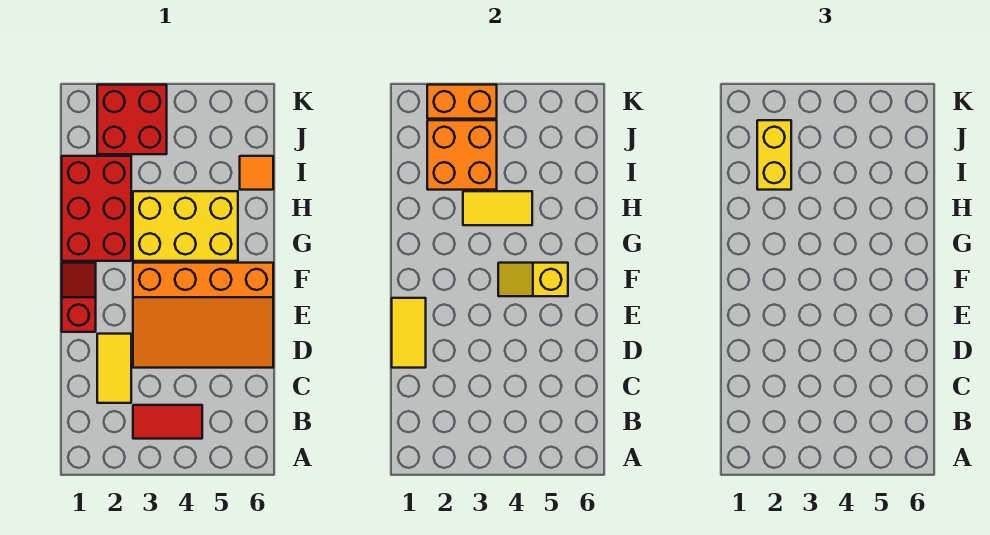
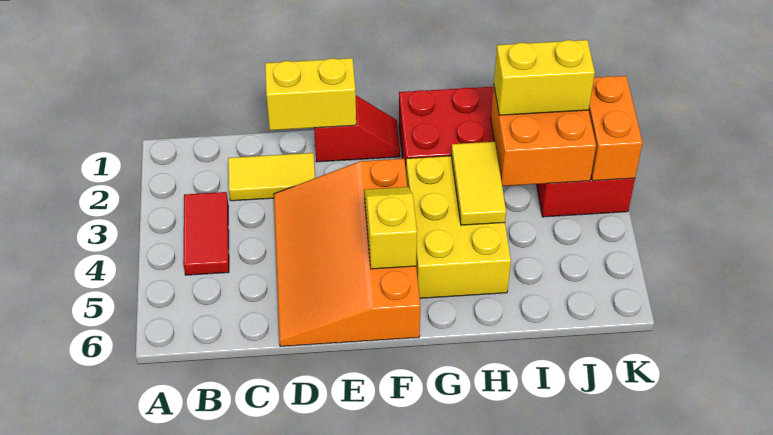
yellow tile D1:E1 level 2 -> yellow brick D1:E1 level 2
orange tile I6 level 1 -> none

